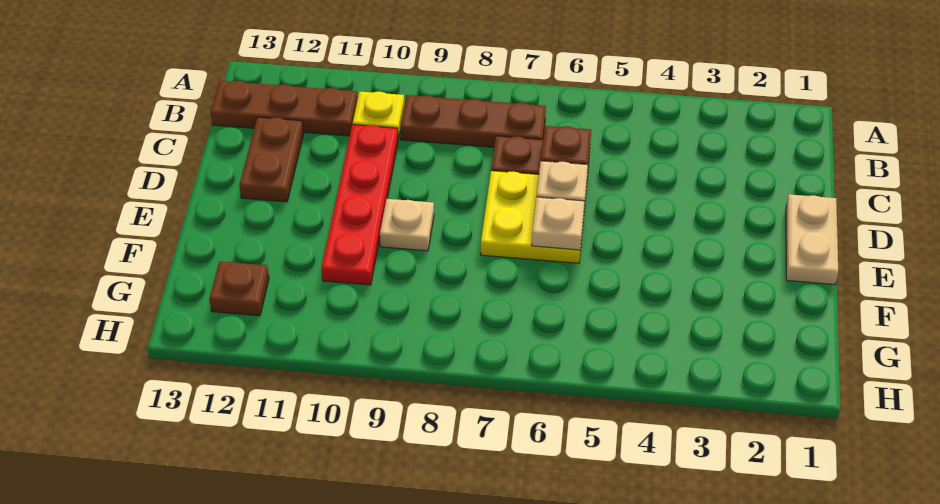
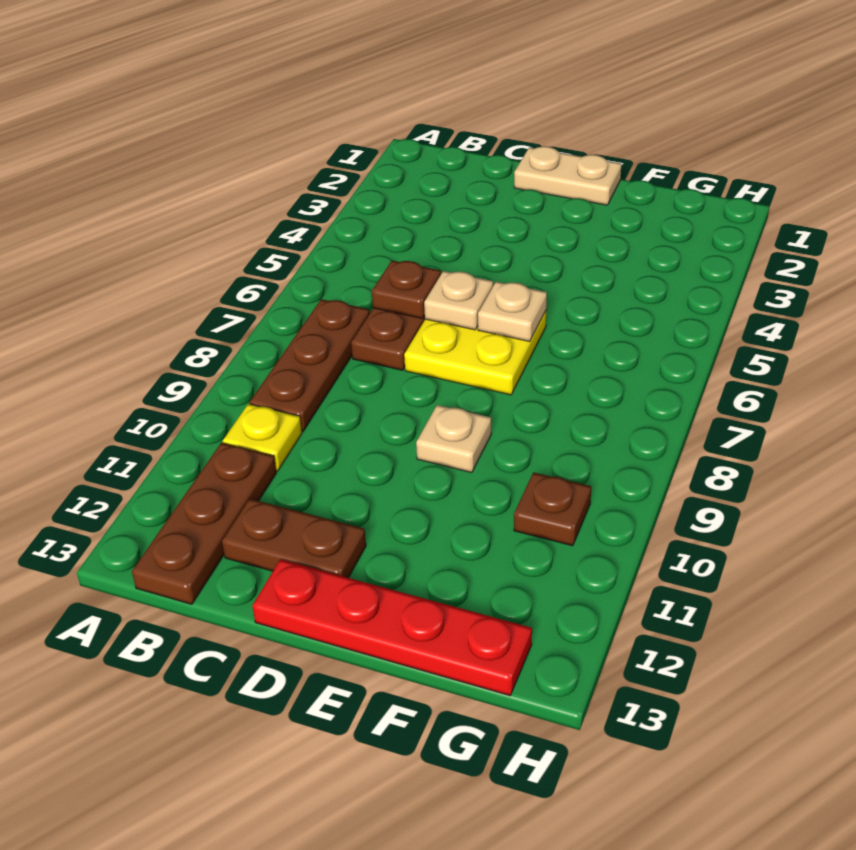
red plate C10:F10 level 1 -> red plate D13:G13 level 1
brown plate G12 level 1 -> brown plate G10 level 1

